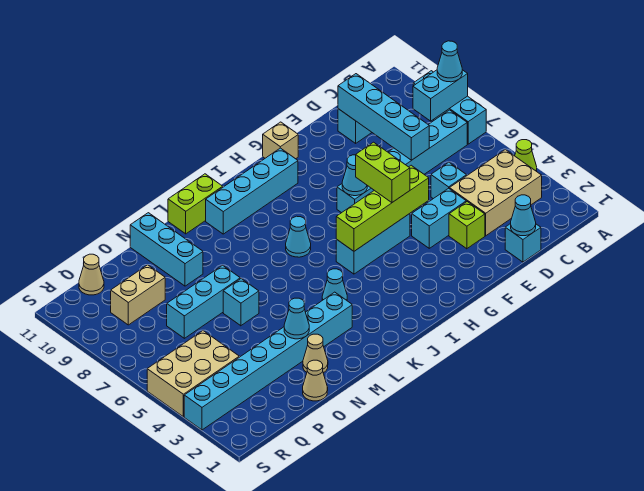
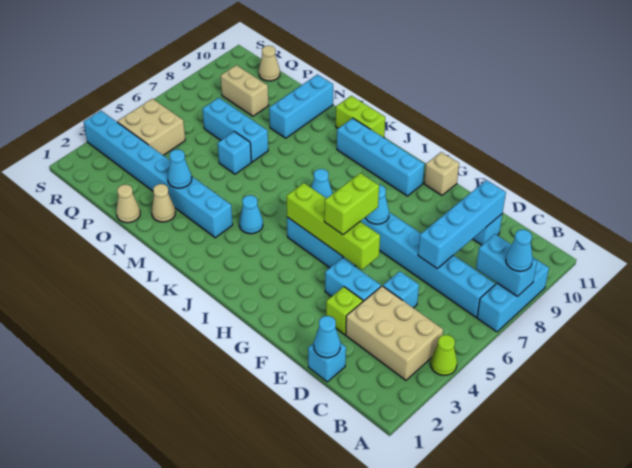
tan brick Q4:S5 level 1 -> tan brick Q4:R5 level 1

